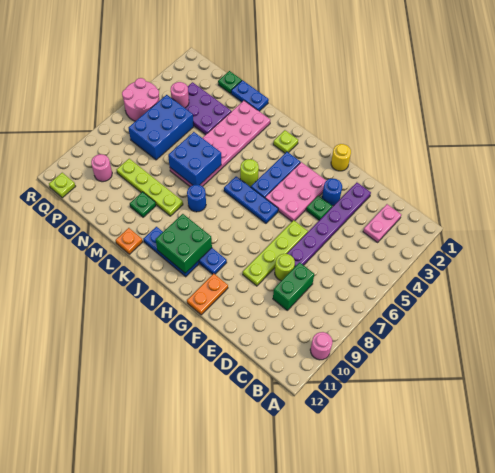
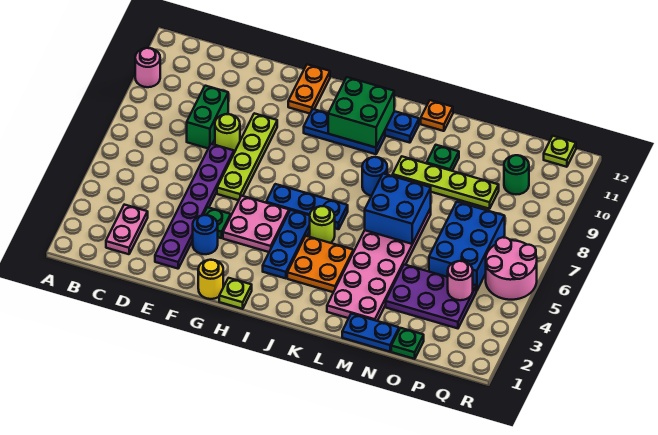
pink plate G3:H5 level 1 -> pink plate G4:H5 level 1
lime plate J2 level 1 -> lime plate H1 level 1
none -> orange plate J3:K4 level 1
pink round brick P10 level 1 -> green round brick P10 level 1

